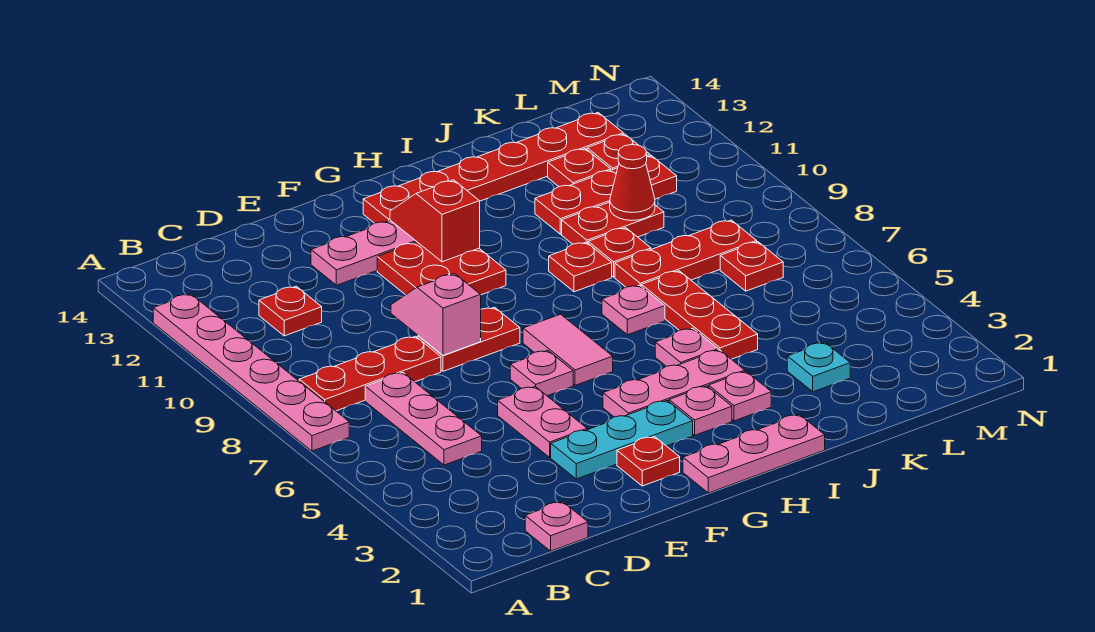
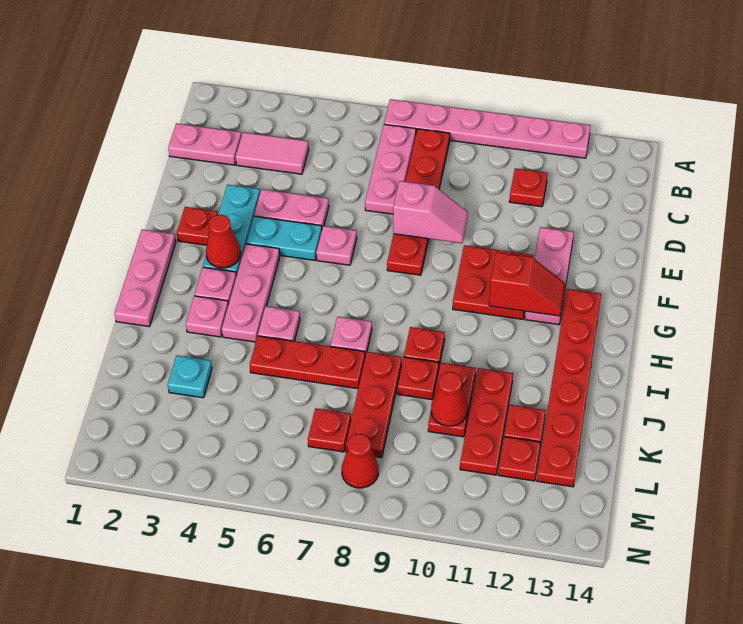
pink plate C1 level 1 -> pink plate C1:C2 level 1
pink plate C5:C7 level 1 -> pink plate B7:D7 level 1
none -> cyan plate F4:F5 level 1
none -> red cone G3 level 2
pink tile G6:G7 level 1 -> pink tile C3:C4 level 1
none -> red cone M8 level 1

